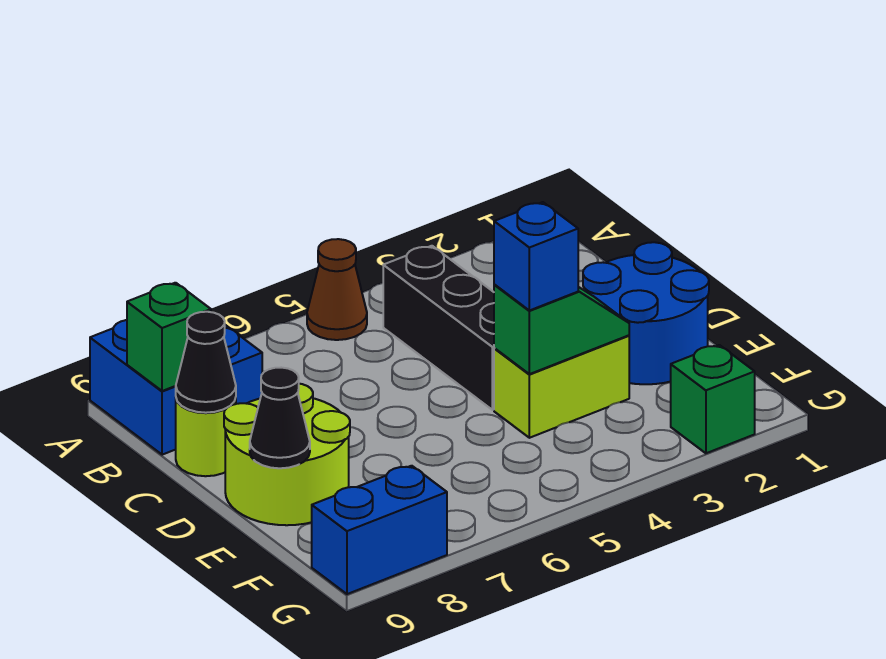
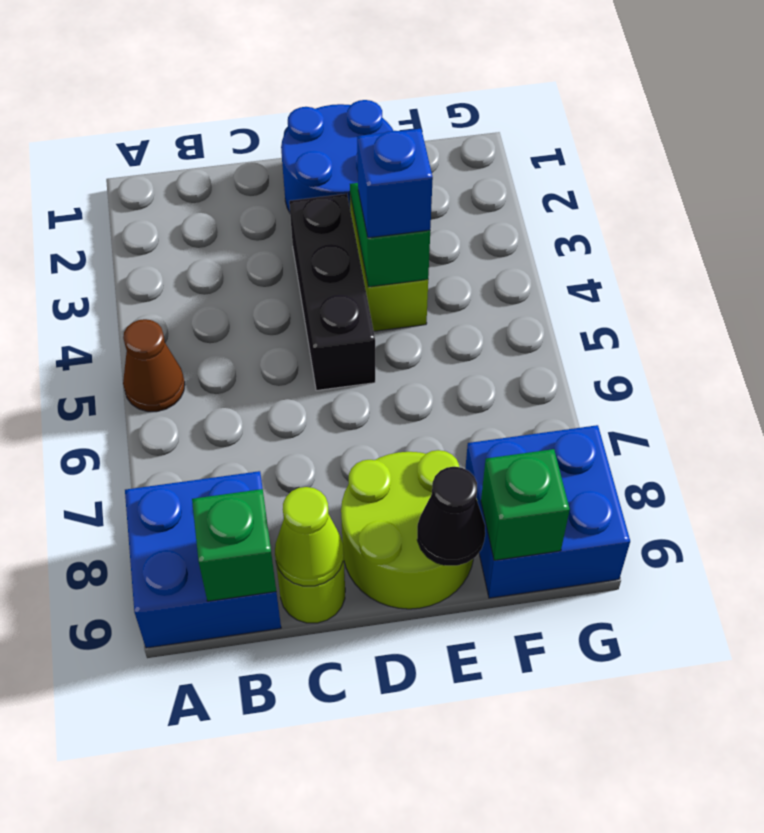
black brick B4:D4 level 1 -> black brick D3:D5 level 1
black cone C9 level 2 -> lime cone C9 level 2
green brick G2 level 1 -> green brick F9 level 2
blue brick G8:G9 level 1 -> blue brick F8:G9 level 1

